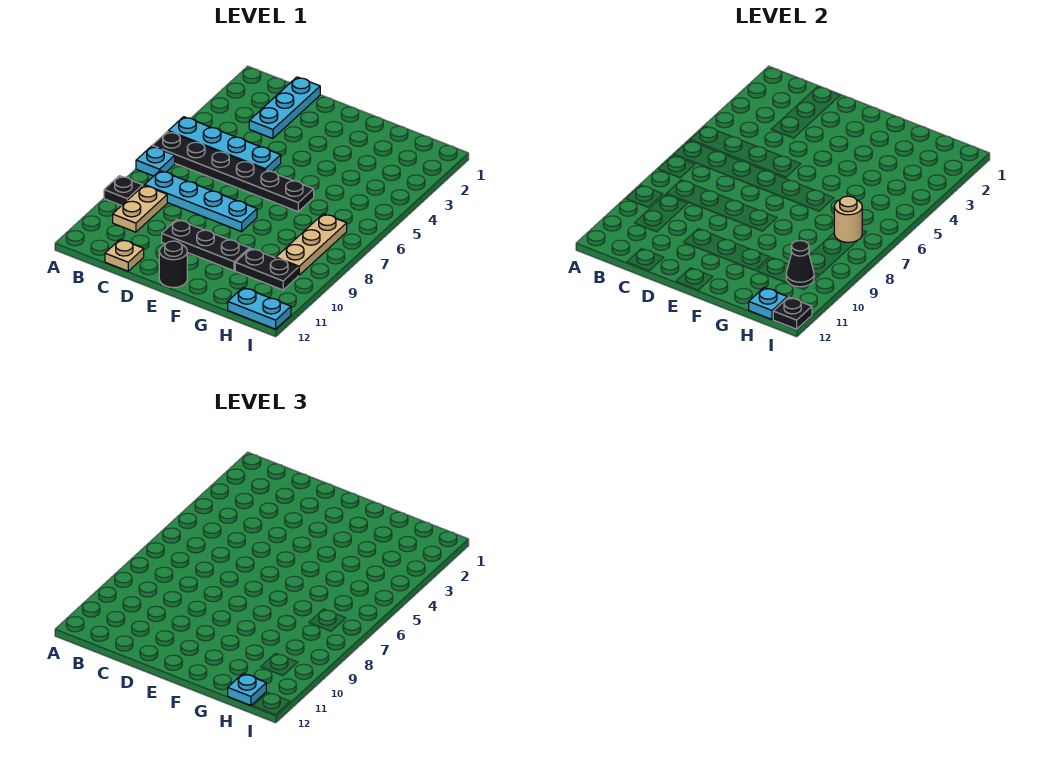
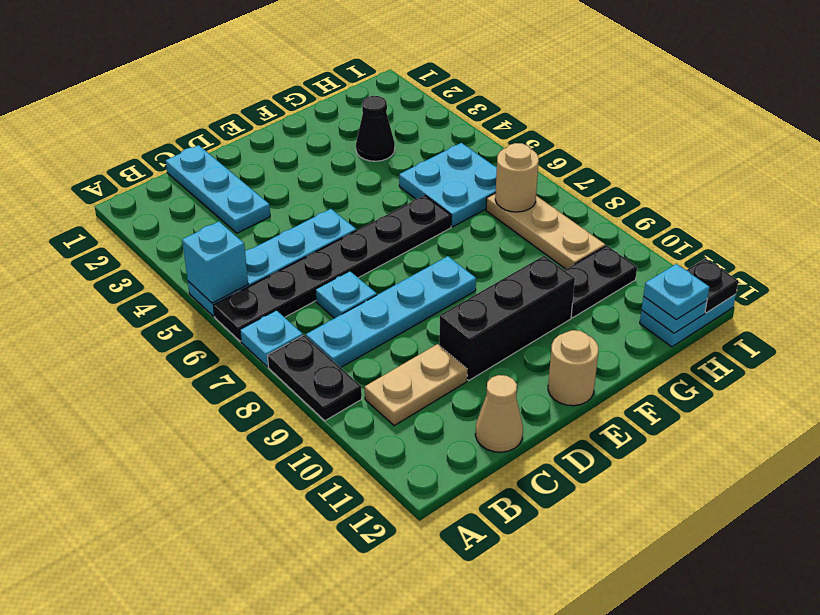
none -> cyan brick A5 level 2
black plate A9 level 1 -> black plate A8:A9 level 1
tan plate B9:B10 level 1 -> tan plate B10:C10 level 1
none -> cyan plate C7 level 1
tan plate C12 level 1 -> tan cone C12 level 1
black plate D10:F10 level 1 -> black brick D10:F10 level 1
black round brick E12 level 1 -> tan round brick E12 level 1
none -> cyan plate G5:H6 level 1
black cone H10 level 2 -> black cone G3 level 1

